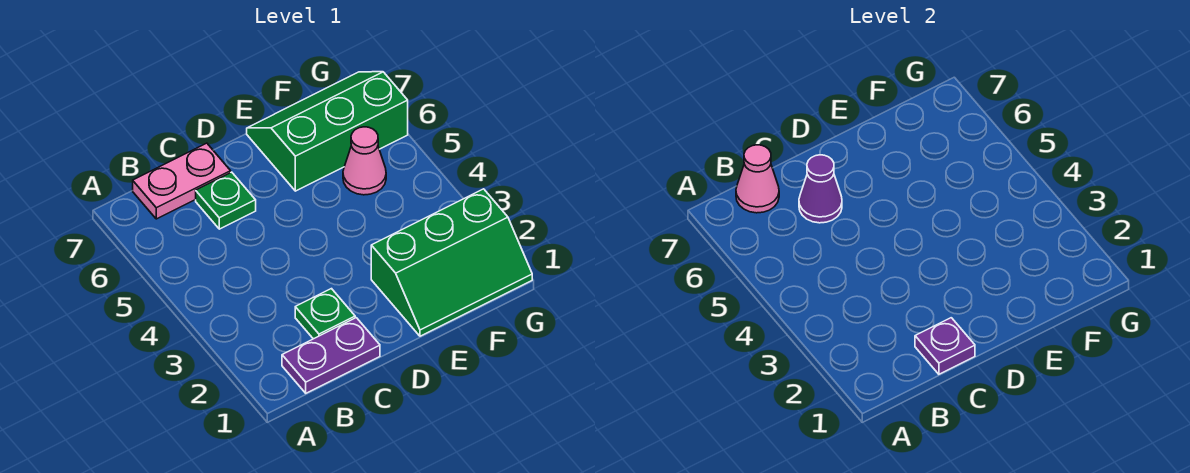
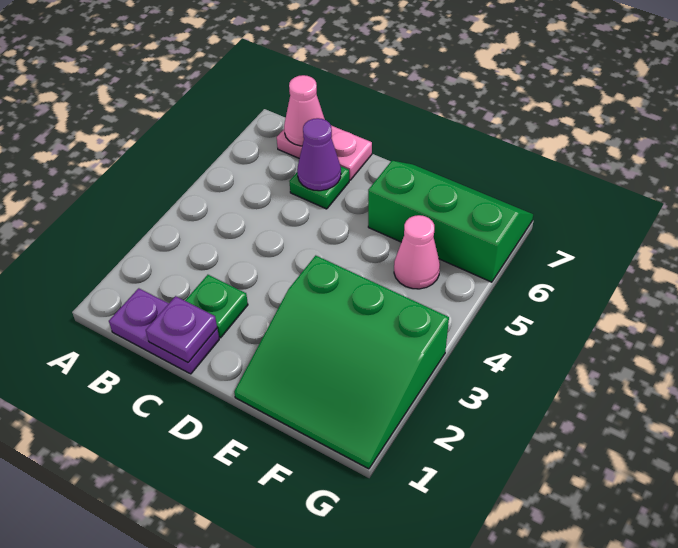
green slope E1:G2 level 1 top 2 -> green slope E1:G3 level 1 top 3

